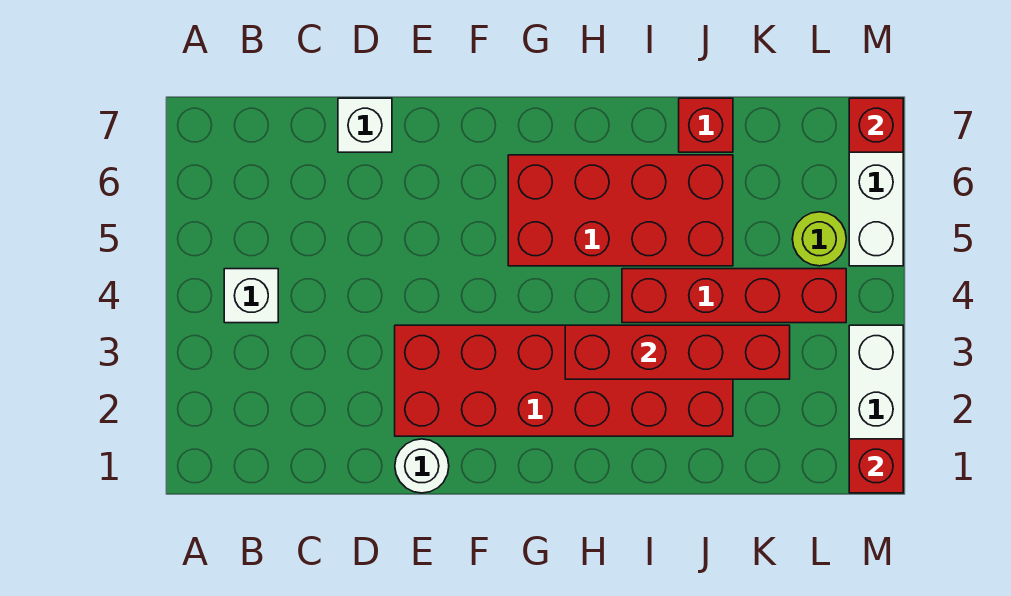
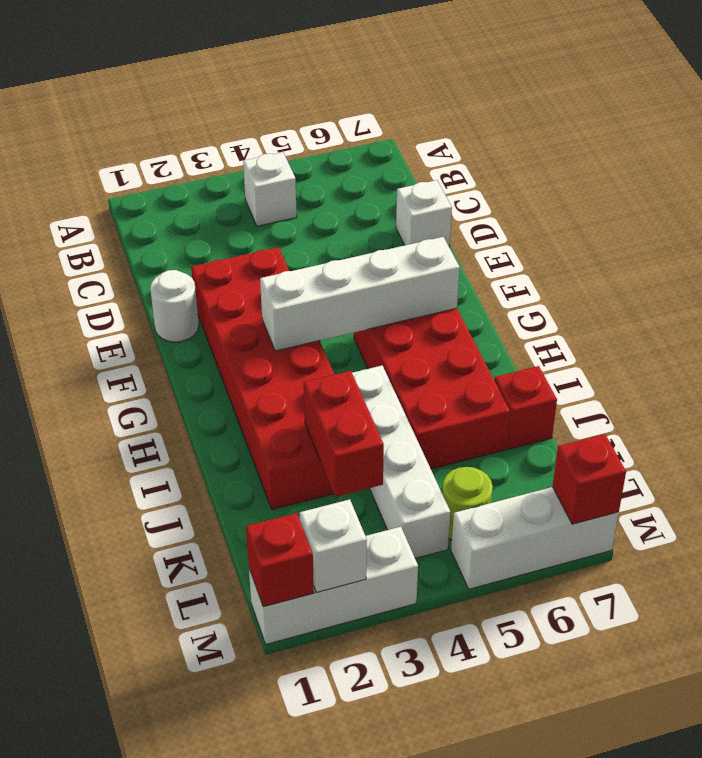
none -> white brick G3:G6 level 2
red brick H3:K3 level 2 -> red brick J3:K3 level 2
red brick I4:L4 level 1 -> white brick I4:L4 level 1
none -> white brick M2 level 2

